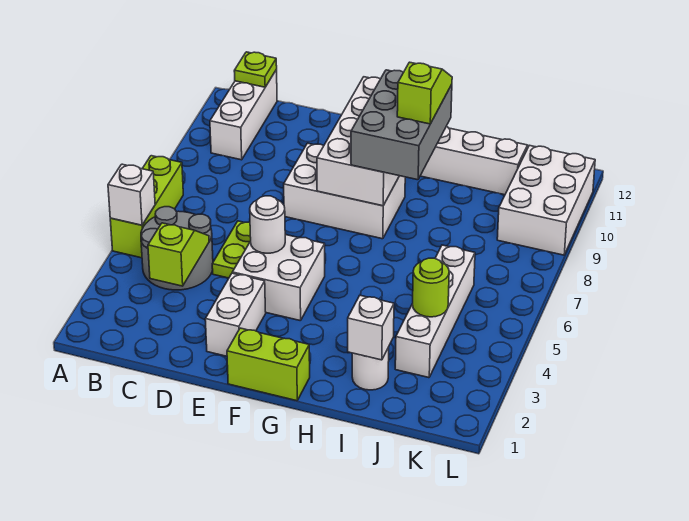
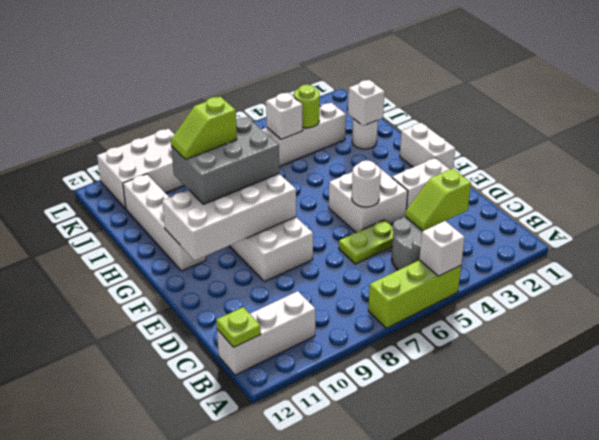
lime brick F1:G1 level 1 -> white brick F1:G1 level 1
none -> white brick J5 level 2

